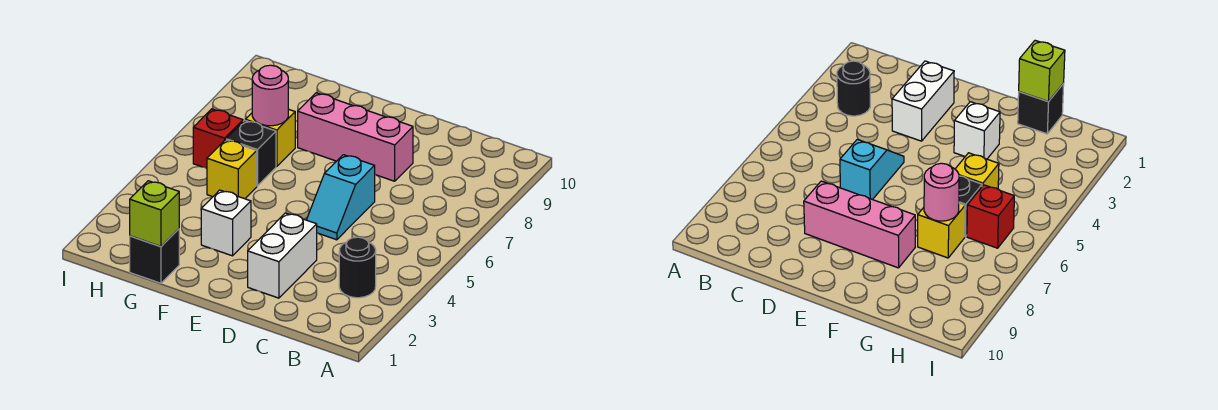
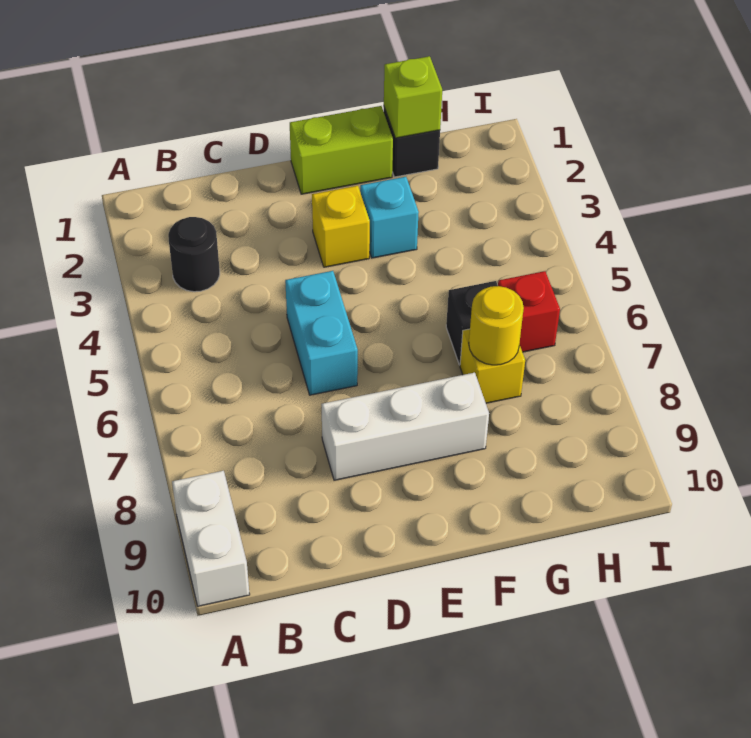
white brick D2:D3 level 1 -> white brick A9:A10 level 1
cyan slope D5:D6 level 1 top 6 -> cyan brick D5:D6 level 1
pink brick D8:F8 level 1 -> white brick D8:F8 level 1
none -> lime brick E1:F1 level 1
white brick F3 level 1 -> cyan brick F3 level 1
yellow brick G5 level 1 -> yellow brick E3 level 1
pink round brick G7 level 2 -> yellow round brick G7 level 2

